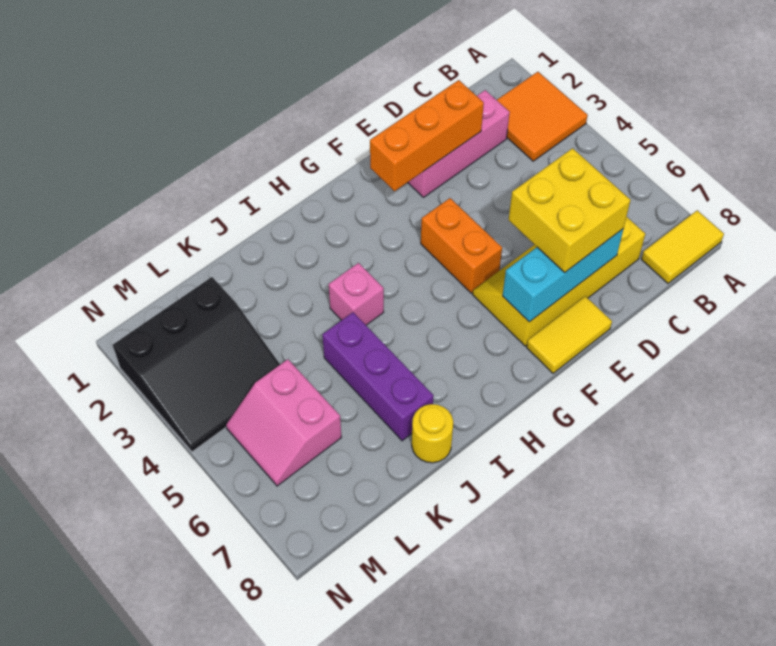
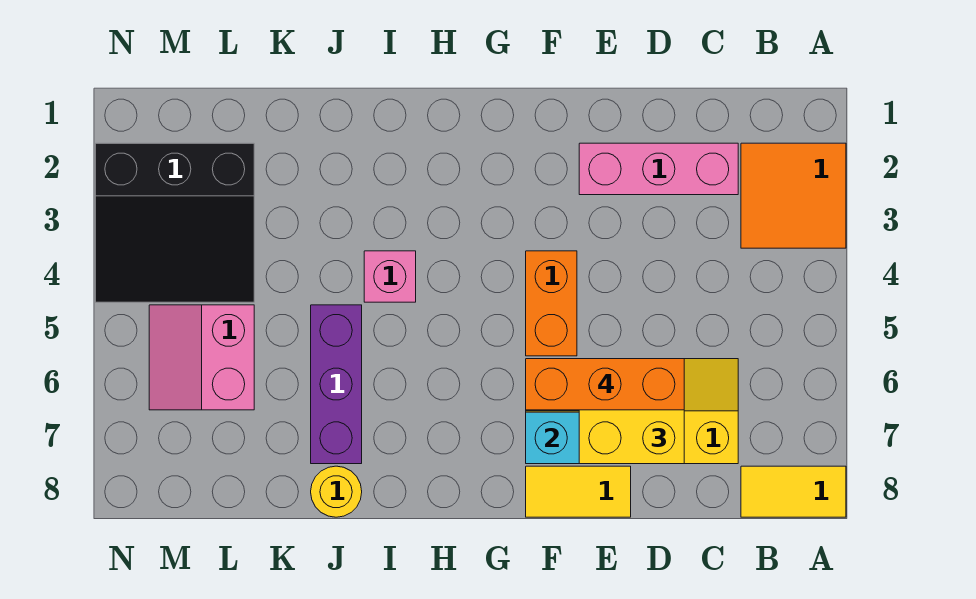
orange brick D2:F2 level 2 -> orange brick D6:F6 level 4

